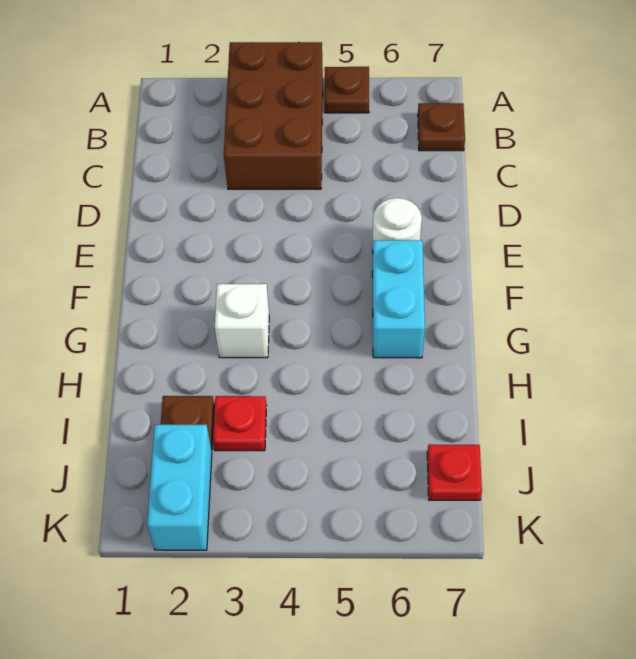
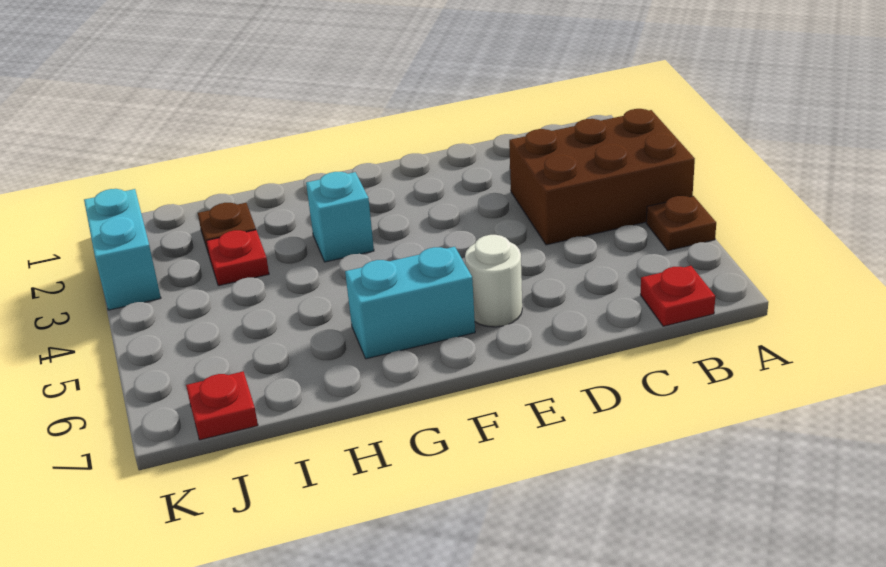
brown plate B7 level 1 -> red plate B7 level 1
white brick G3 level 1 -> cyan brick G3 level 1
cyan brick J2:K2 level 1 -> cyan brick K2:K3 level 1

